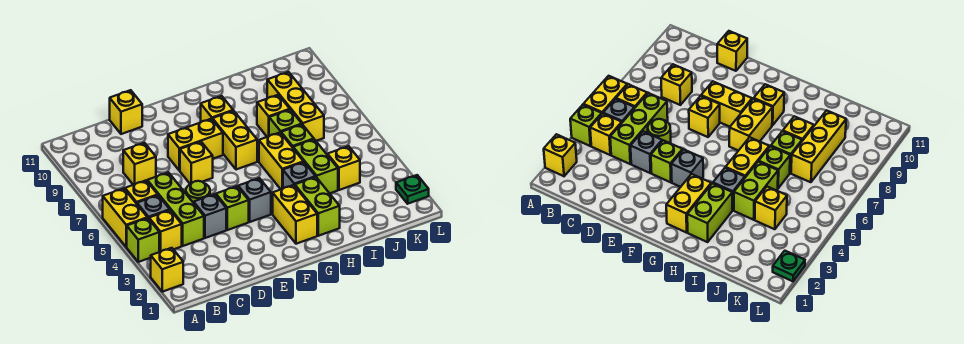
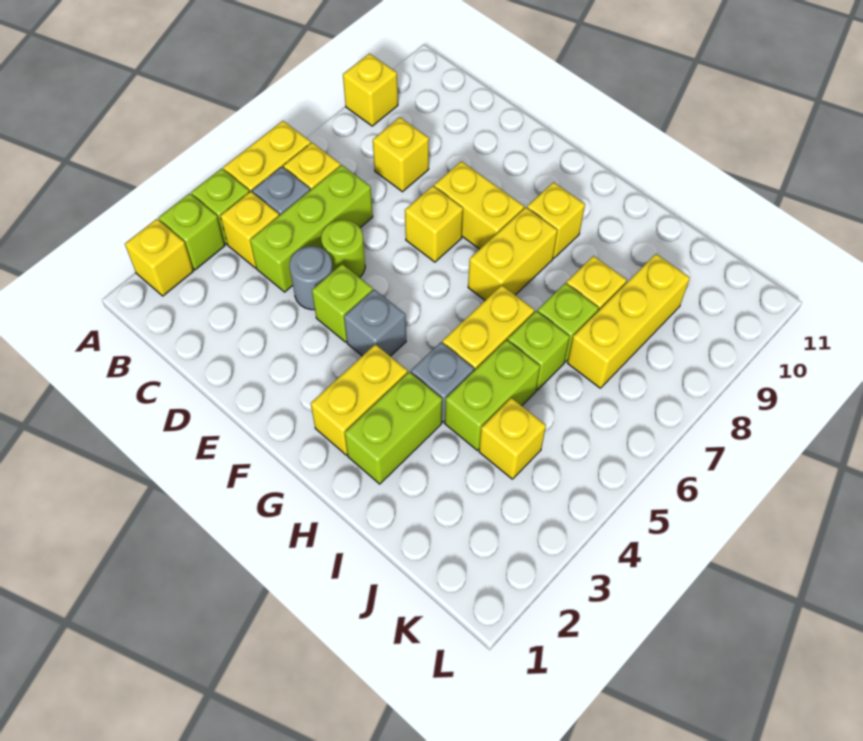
none -> lime brick A3 level 1
grey brick D4 level 1 -> grey round brick D4 level 1
yellow brick D11 level 1 -> yellow brick A9 level 1
green plate L2 level 1 -> none

